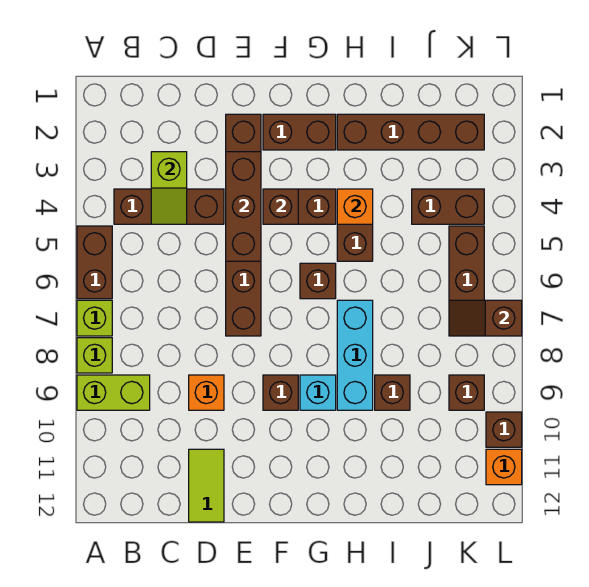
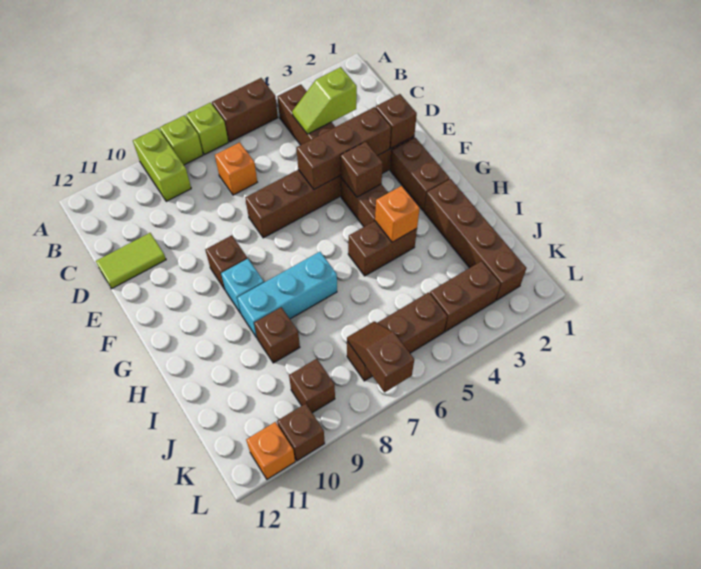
orange brick D9 level 1 -> orange brick C7 level 1
brown brick G6 level 1 -> brown brick E2 level 2
brown brick J4:K4 level 1 -> brown brick K3:K4 level 1

